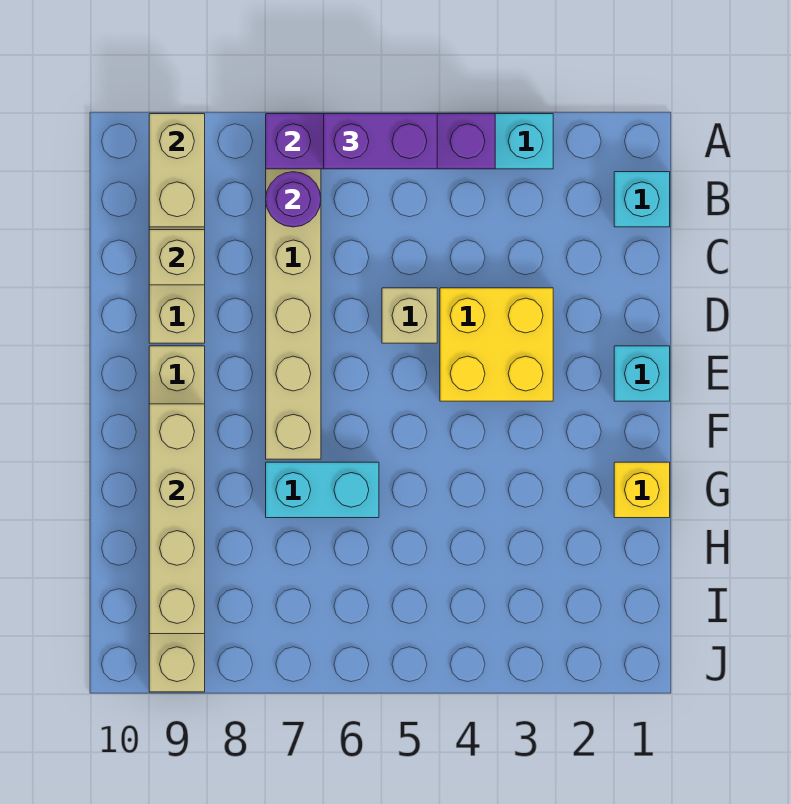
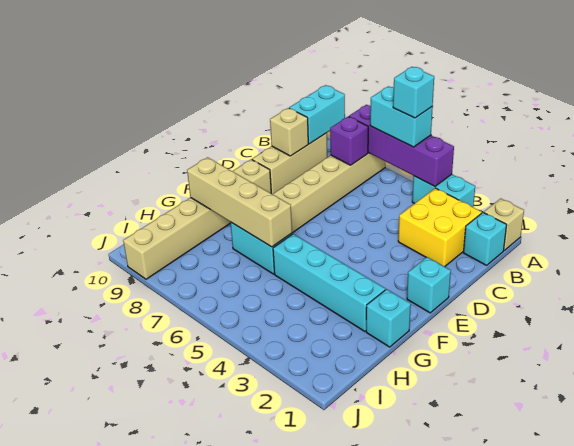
purple brick A5:A6 level 3 -> cyan brick A5:A6 level 3
none -> cyan brick A5 level 4
tan brick A9:B9 level 2 -> cyan brick A9:B9 level 2
purple round brick B7 level 2 -> purple brick B7 level 2
yellow brick D3:E4 level 1 -> yellow brick B2:C3 level 1
tan brick D5 level 1 -> tan brick A1 level 1
tan brick F9:I9 level 2 -> tan brick G6:G9 level 2
yellow brick G1 level 1 -> cyan brick G1 level 1
none -> cyan brick G2:G5 level 1

